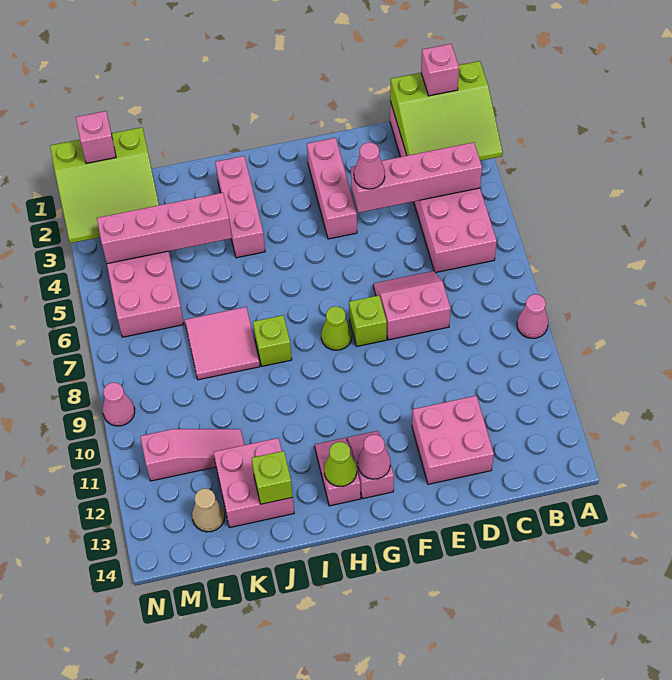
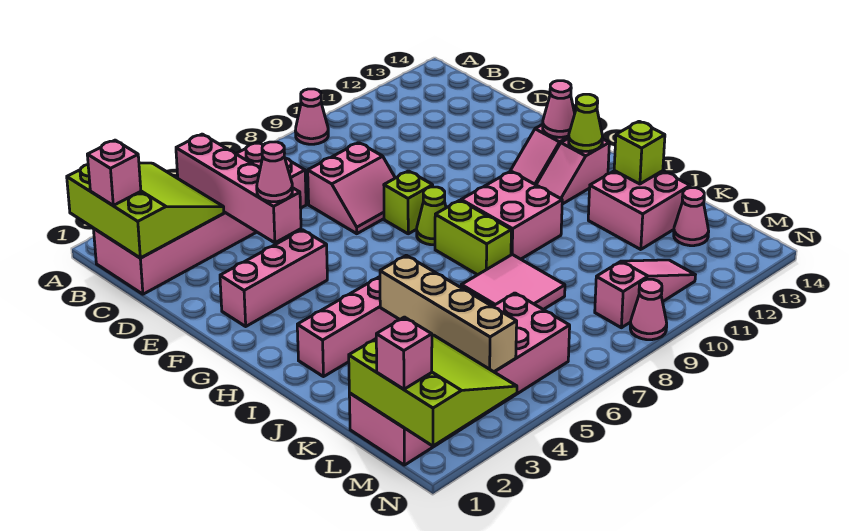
pink slope D7:E8 level 1 top 8 -> pink slope D7:E8 level 1 top D
pink brick D12:E13 level 1 -> pink brick H9:I10 level 1
lime brick I8 level 1 -> lime brick H8:I8 level 1
pink brick J4:M4 level 2 -> tan brick J4:M4 level 2
pink slope K11:M11 level 1 top M -> pink slope M9:M11 level 1 top 9
tan cone L13 level 1 -> pink cone L13 level 1

